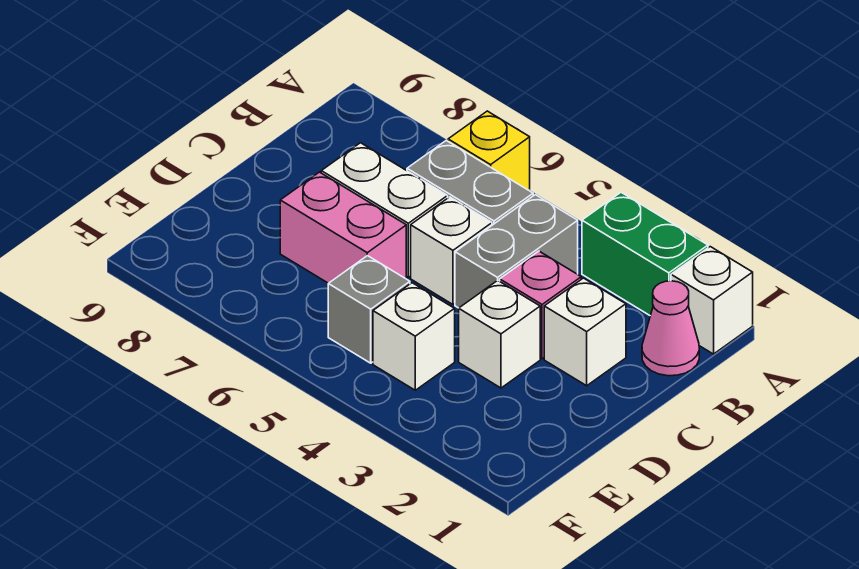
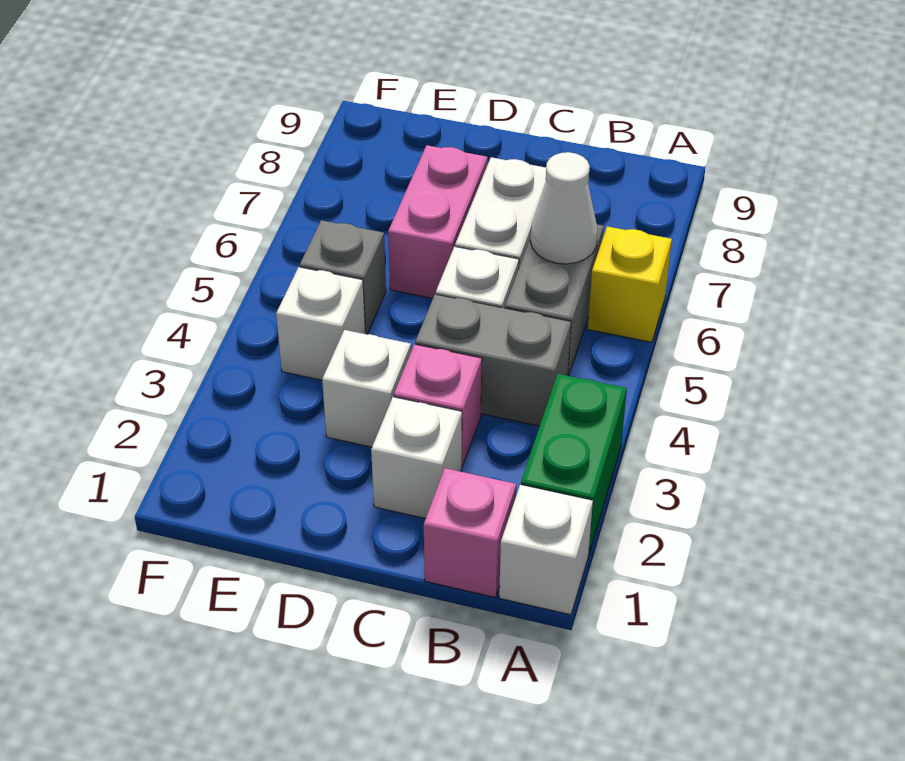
pink cone B1 level 1 -> pink brick B1 level 1
none -> white cone B6 level 2

